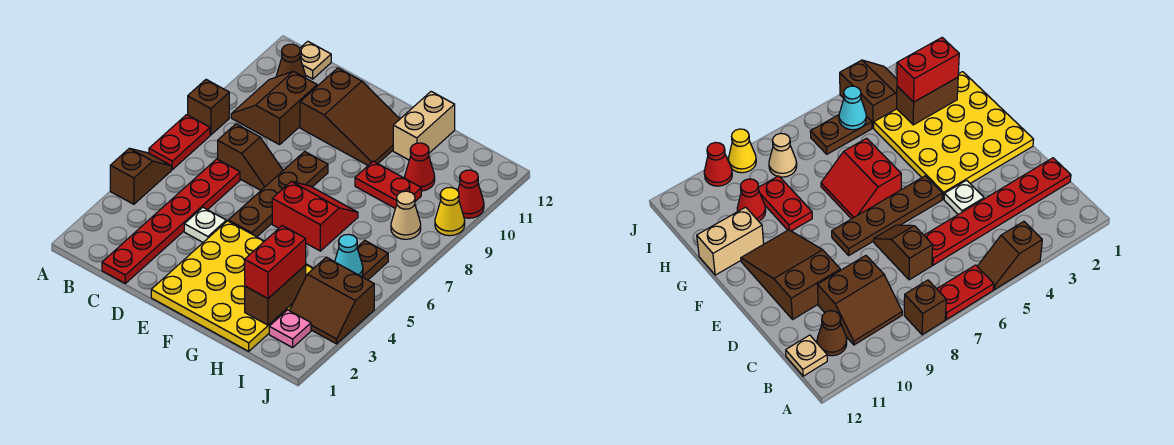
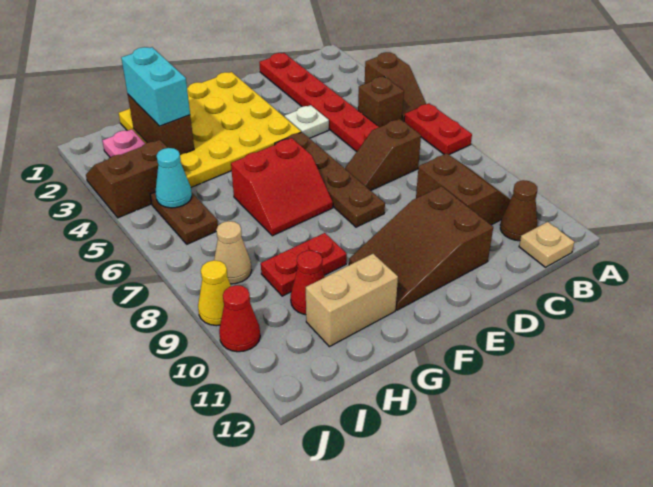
brown brick A8 level 1 -> brown brick B5 level 1
tan brick G11:G12 level 1 -> tan brick G11:H11 level 1
red brick H2:H3 level 3 -> cyan brick H2:H3 level 3

